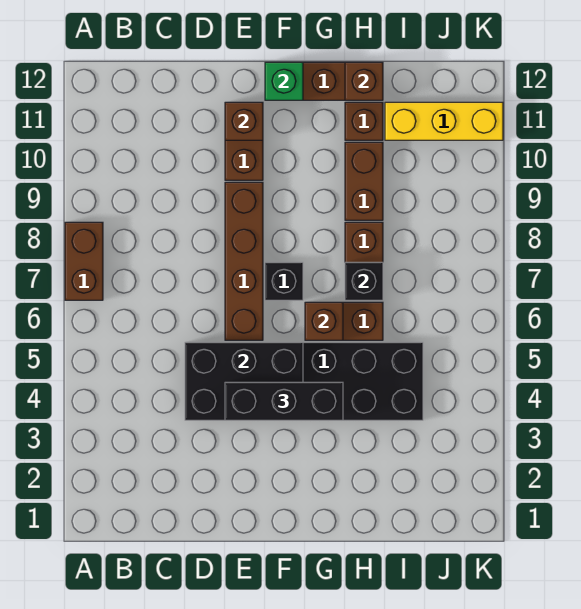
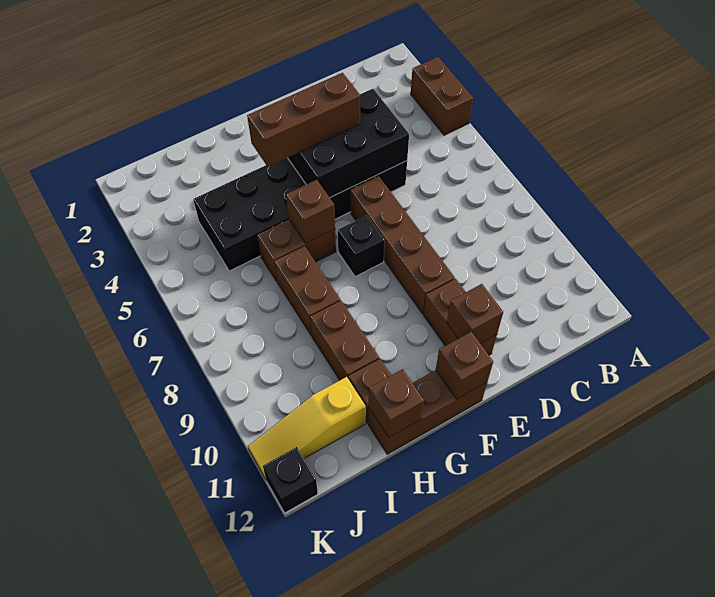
brown brick A7:A8 level 1 -> brown brick A3:A4 level 1
black brick E4:G4 level 3 -> brown brick E4:G4 level 3
green brick F12 level 2 -> brown brick F12 level 2
black brick H7 level 2 -> black brick K12 level 1
yellow brick I11:K11 level 1 -> yellow slope I11:K11 level 1 top I

